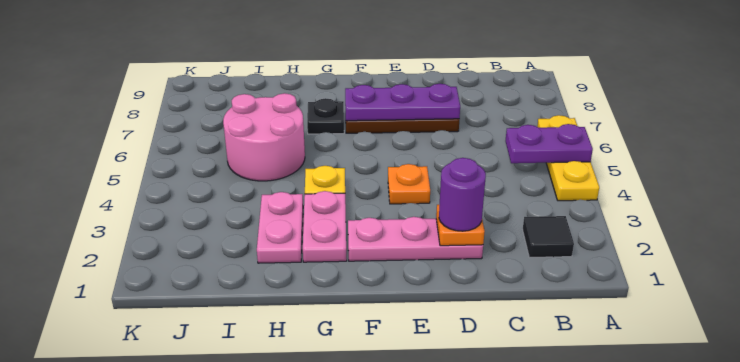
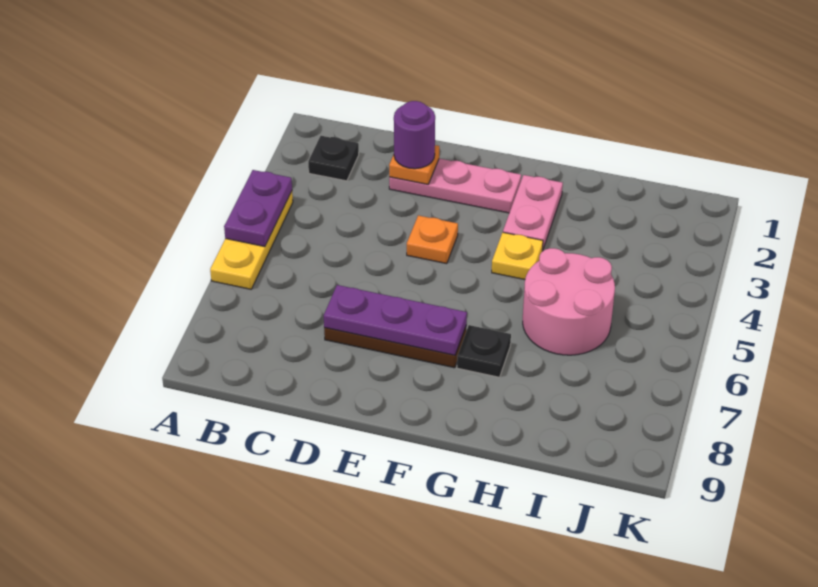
purple plate A5:B5 level 2 -> purple plate A4:A5 level 2
black tile B2 level 1 -> black plate B2 level 1
pink plate H2:H3 level 1 -> none

